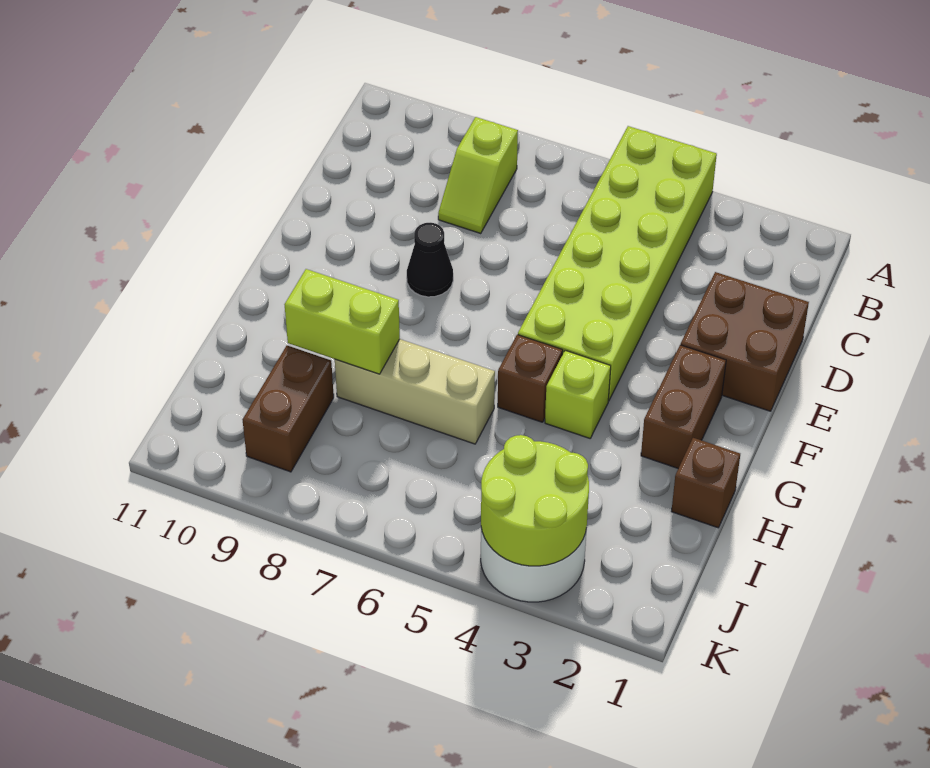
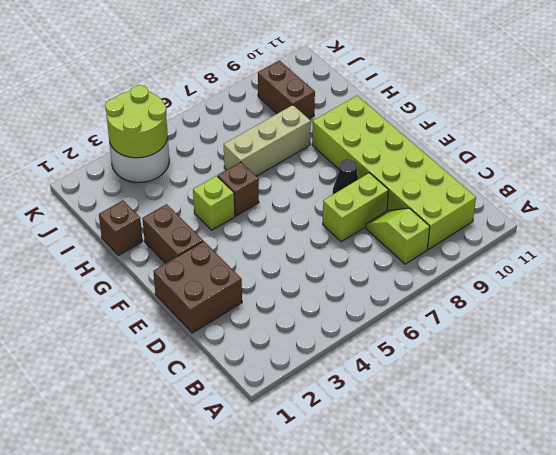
lime brick A4:F5 level 1 -> lime brick B9:G10 level 1
lime brick H8:H9 level 2 -> lime brick D7:D8 level 1

